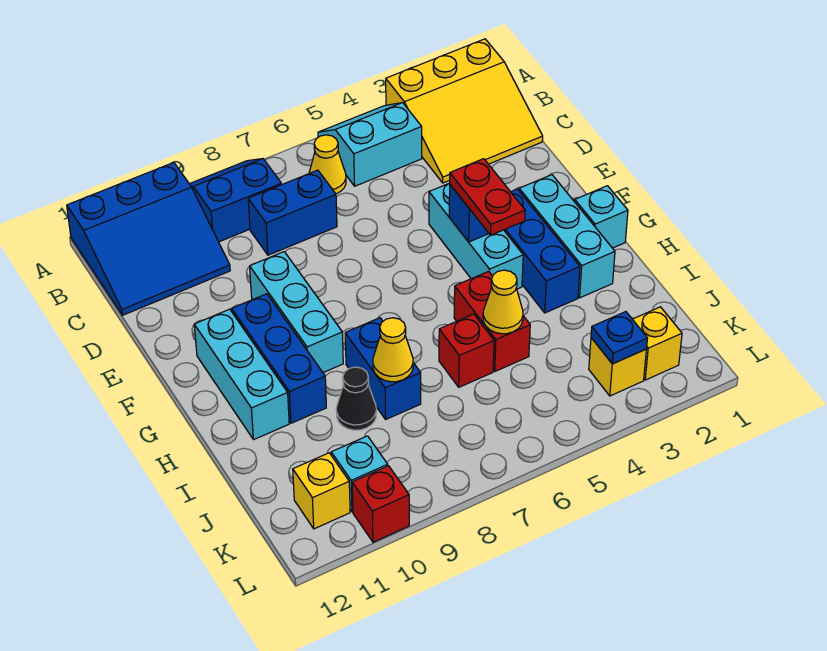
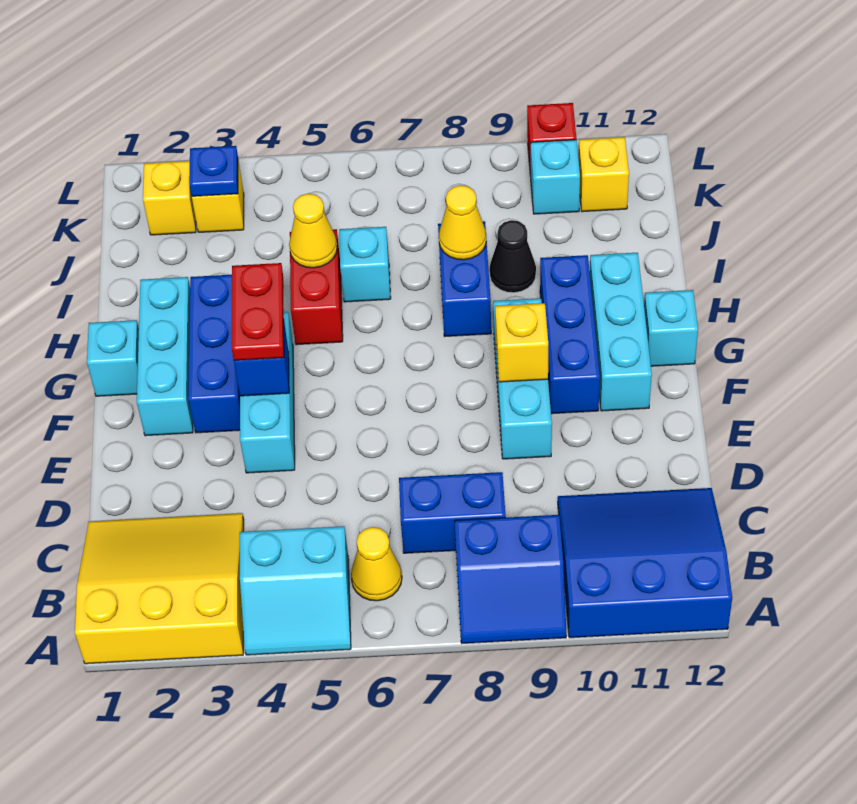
none -> yellow brick F9 level 2
none -> cyan brick G12 level 1
red brick I6 level 1 -> cyan brick I6 level 1

